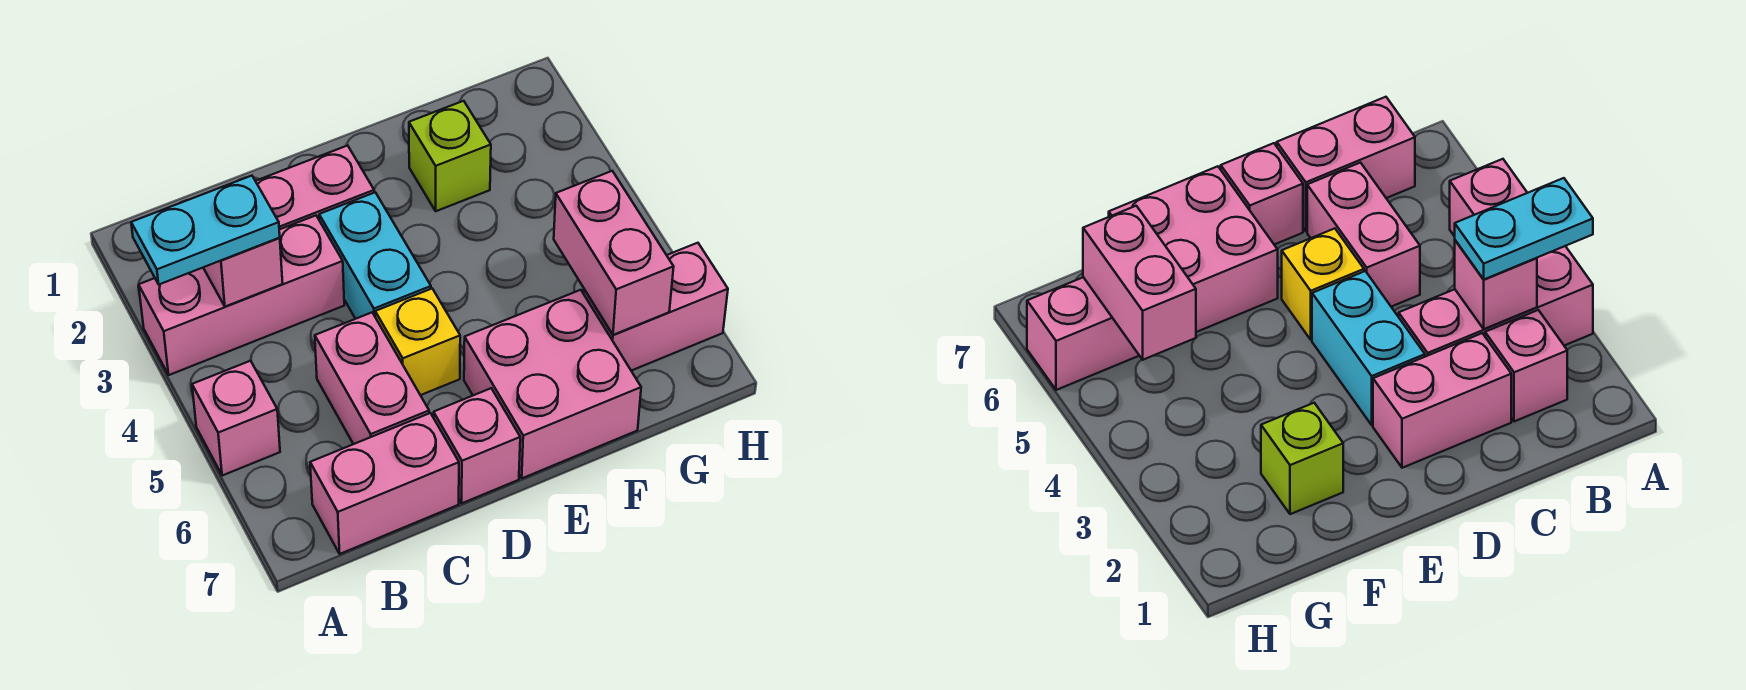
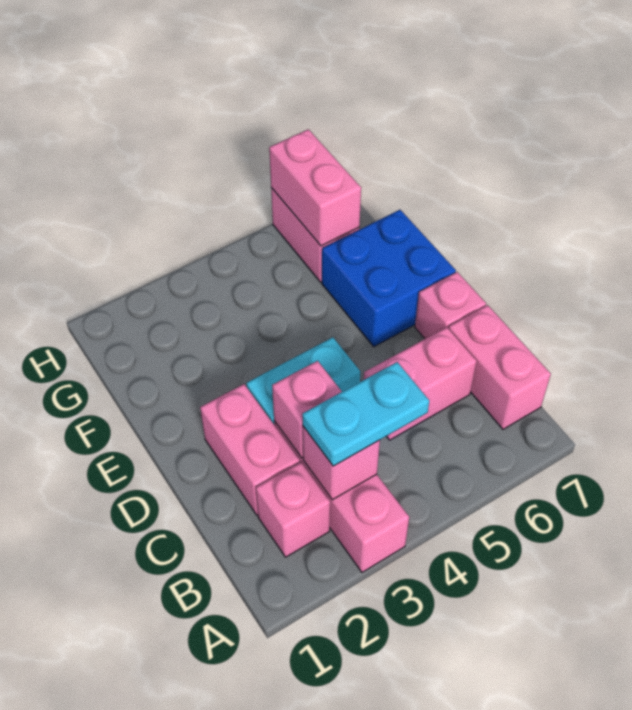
cyan plate A3:B3 level 3 -> cyan plate B3:B4 level 3
pink brick A5 level 1 -> pink brick C3 level 2
yellow brick D5 level 1 -> none
pink brick E6:F7 level 1 -> blue brick E6:F7 level 1
lime brick F2 level 1 -> none
pink brick G5:G6 level 2 -> pink brick G6:H6 level 2

